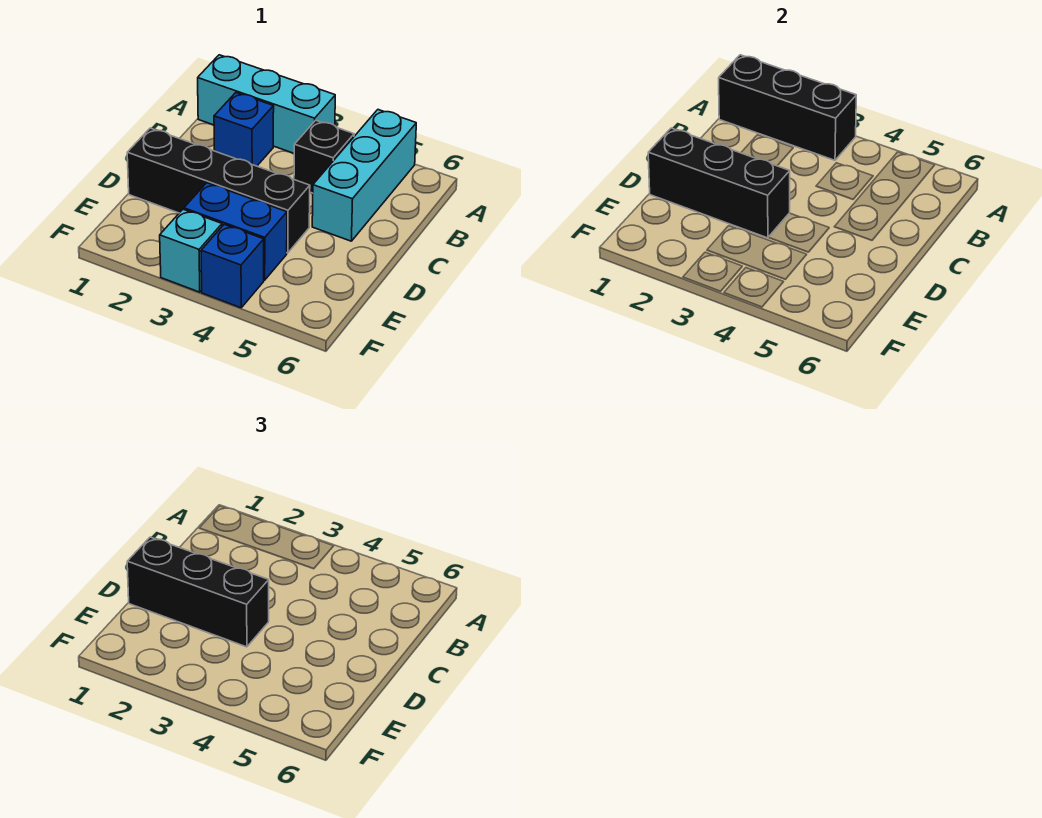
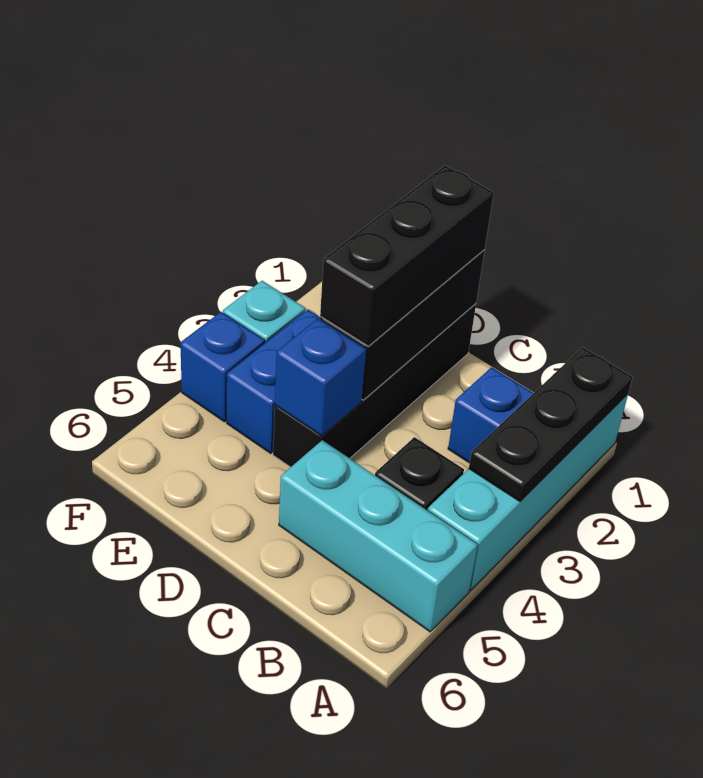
cyan brick A1:A3 level 1 -> cyan brick A1:A4 level 1
black brick A1:A3 level 2 -> black plate A1:A3 level 2
none -> blue brick D4 level 2

